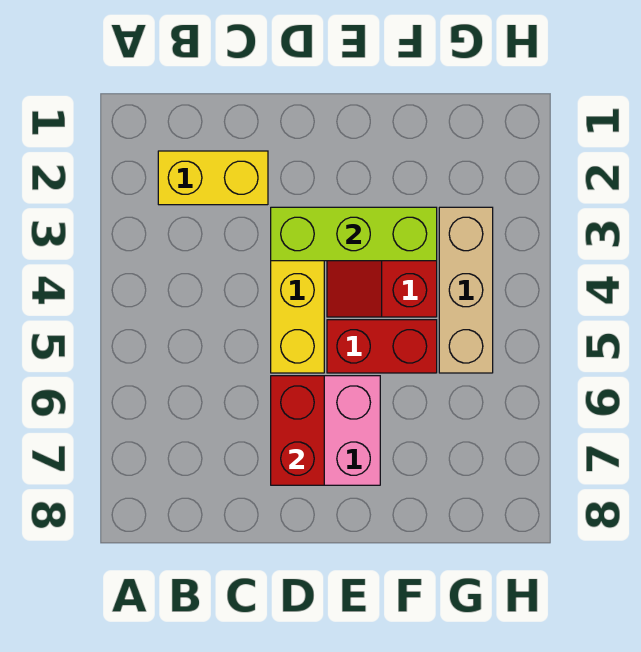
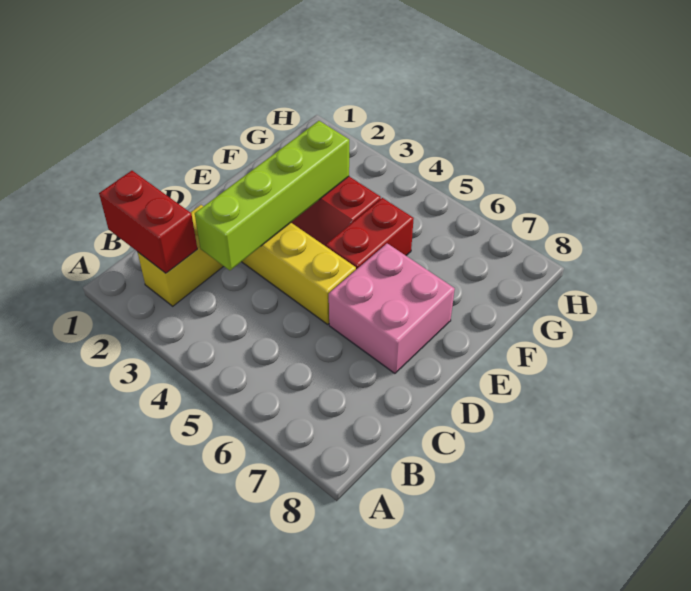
lime brick D3:F3 level 2 -> lime brick C3:F3 level 2
red brick D6:D7 level 2 -> red brick B1:B2 level 2
tan brick G3:G5 level 1 -> none

